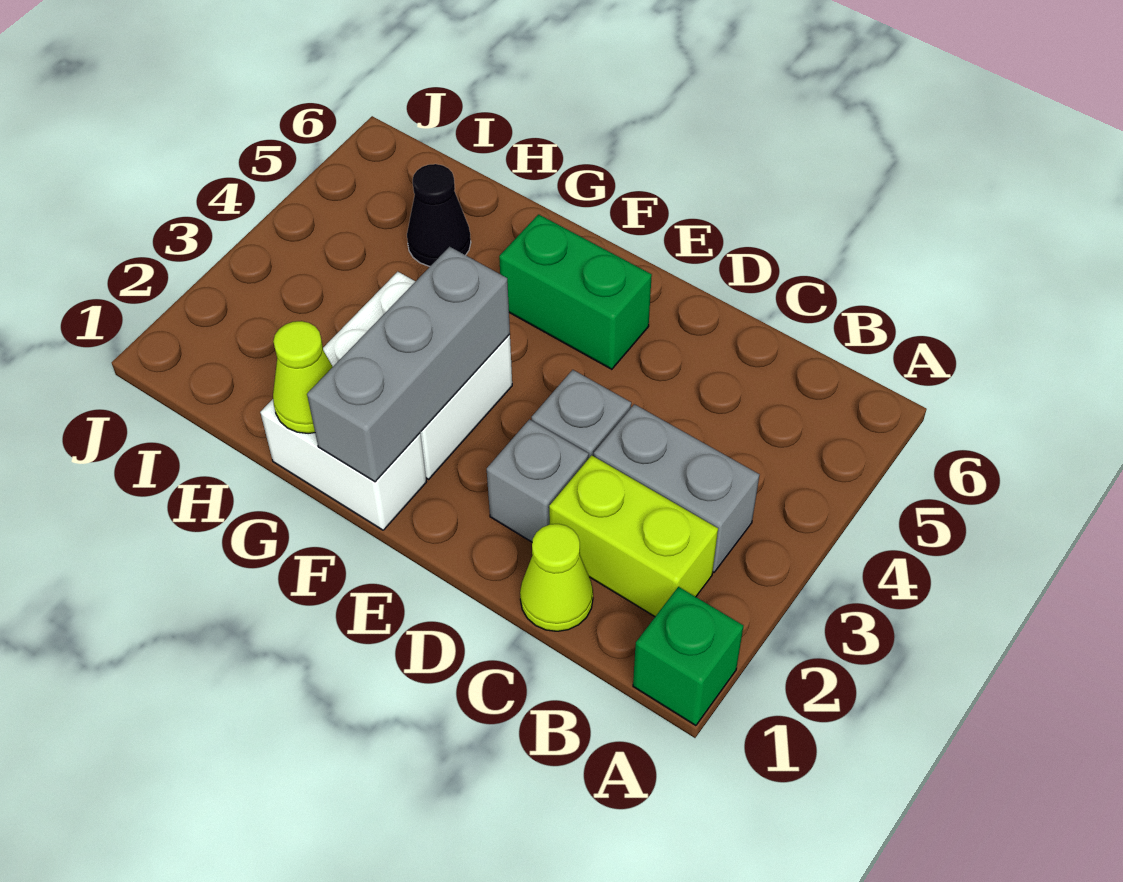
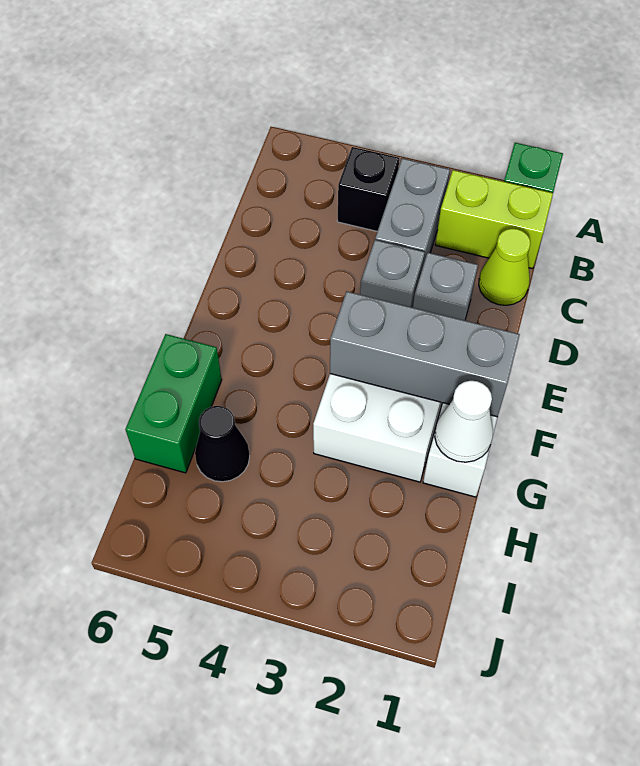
lime brick B2:C2 level 1 -> lime brick B1:B2 level 1
none -> black brick B4 level 1
green brick E5:F5 level 1 -> green brick G6:H6 level 1
lime cone G1 level 2 -> white cone G1 level 2

